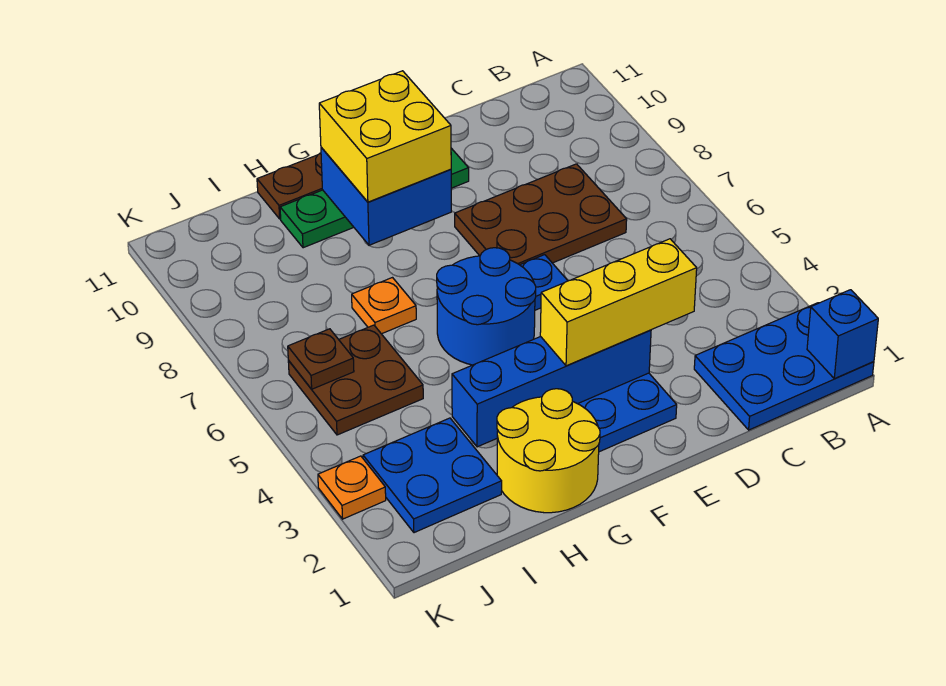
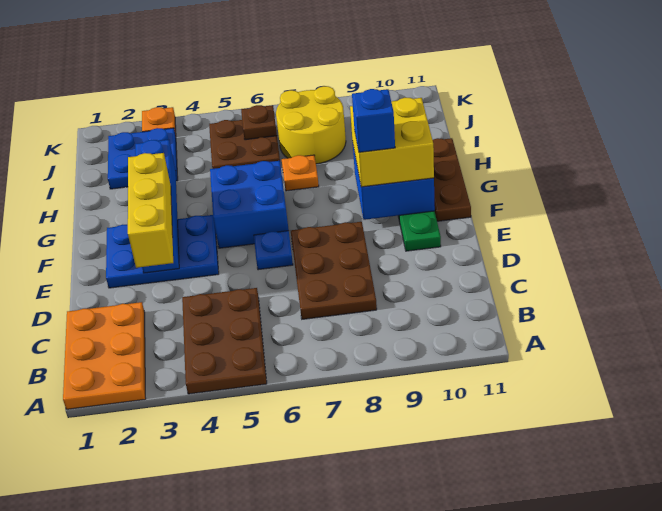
blue plate A1:C2 level 1 -> orange plate A1:C2 level 1
blue brick A1 level 2 -> blue brick F9 level 4
none -> brown plate A4:C5 level 1
blue round brick F5:G6 level 1 -> blue brick F5:G6 level 1
yellow round brick G1:H2 level 1 -> yellow round brick I7:J8 level 1

